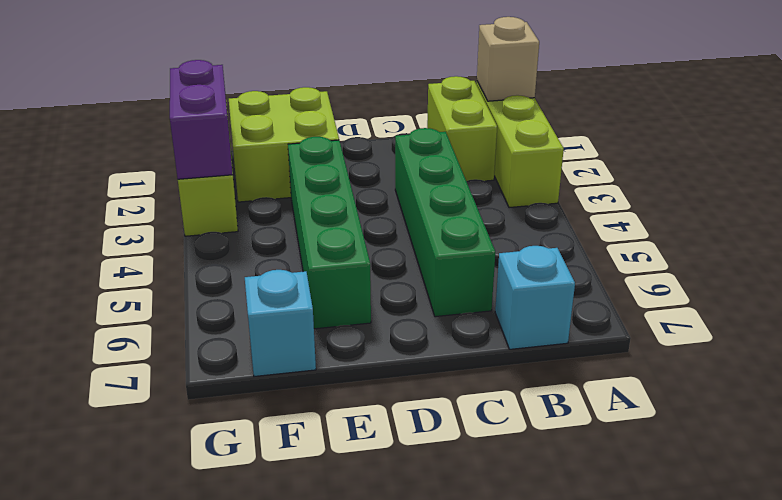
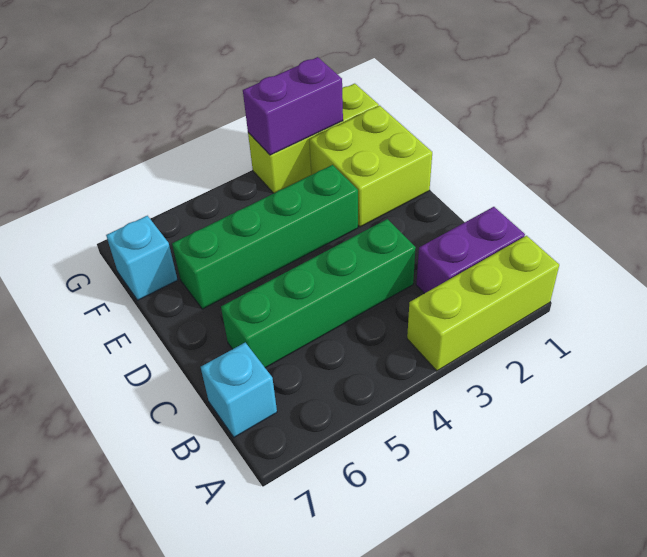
tan brick A1 level 2 -> none
lime brick B1:B2 level 1 -> purple brick B1:B2 level 1

